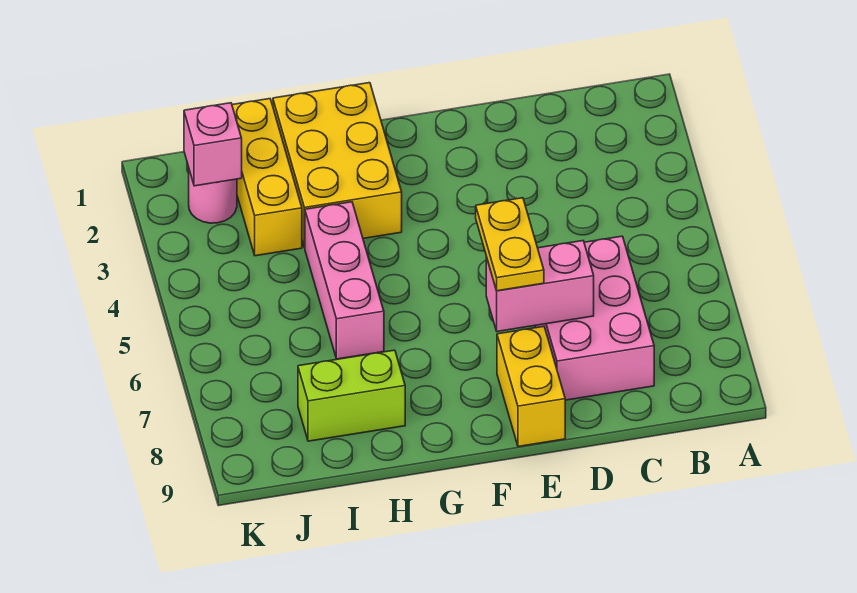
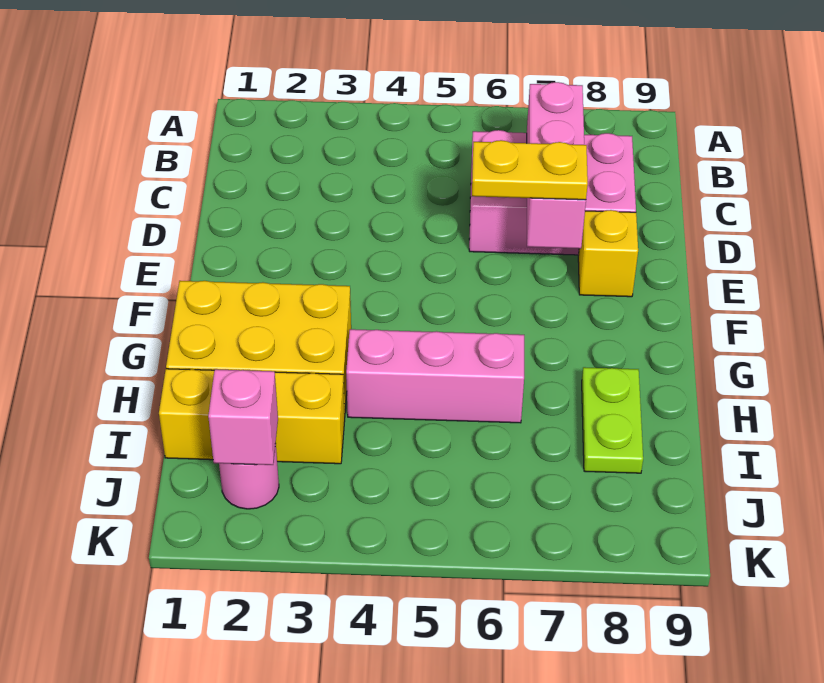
pink brick D7:E7 level 2 -> pink brick C7:E7 level 2
yellow brick E8:E9 level 1 -> yellow brick E8 level 1
lime brick H8:I8 level 1 -> lime plate H8:I8 level 1

